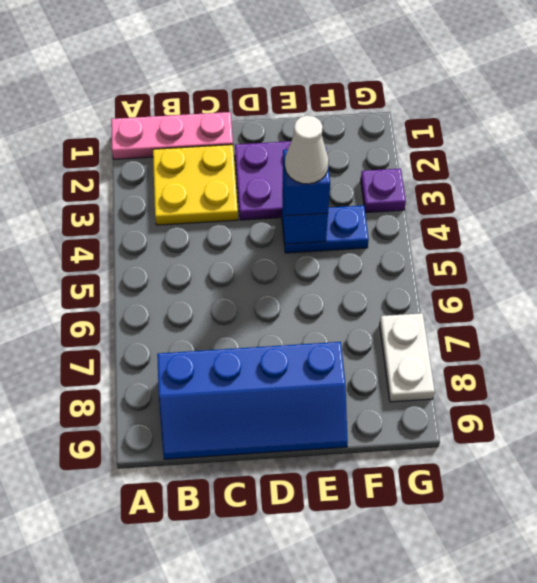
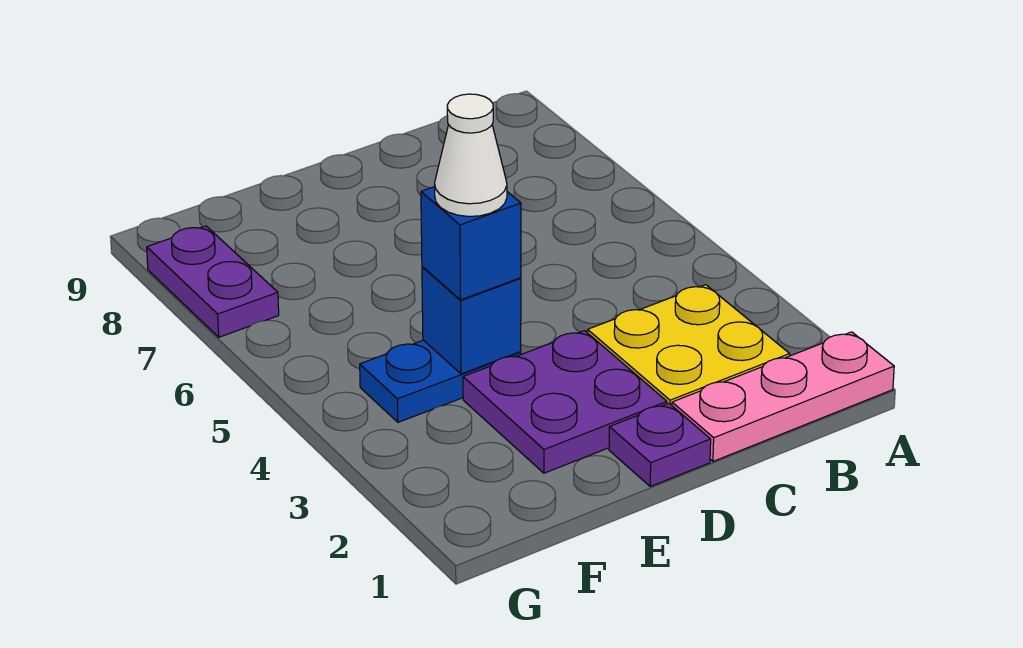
blue slope B8:E9 level 1 top 8 -> none
purple plate G3 level 1 -> purple plate D1 level 1
white plate G7:G8 level 1 -> purple plate G7:G8 level 1

